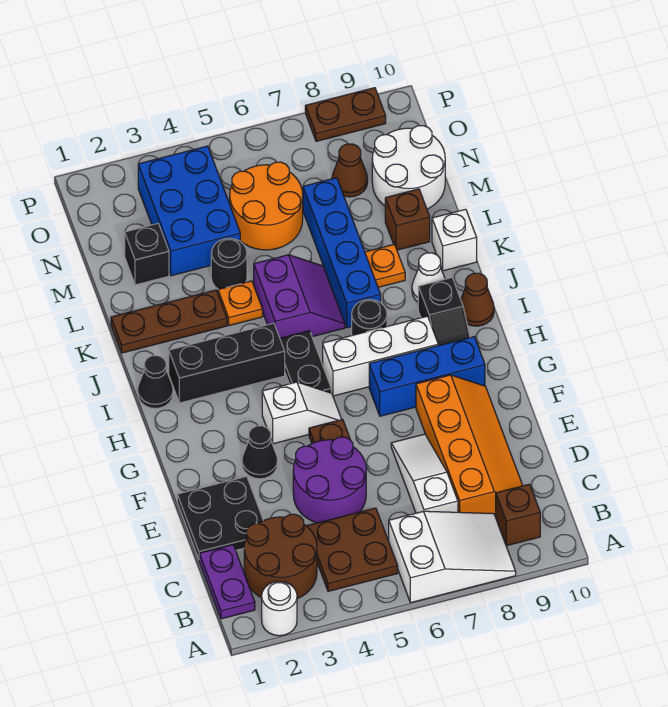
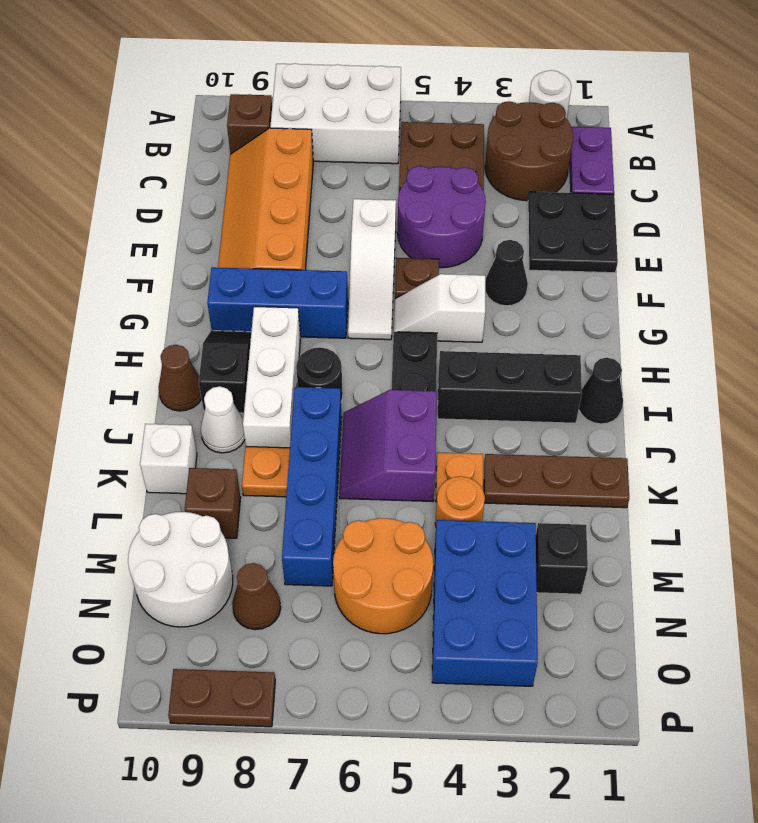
white slope A6:B8 level 1 top 6 -> white brick A6:B8 level 1
white slope C7:E7 level 1 top C -> white slope E6:G6 level 1 top E
white brick H6:H8 level 1 -> white brick H8:J8 level 1
black round brick L4 level 1 -> orange round brick L4 level 1

